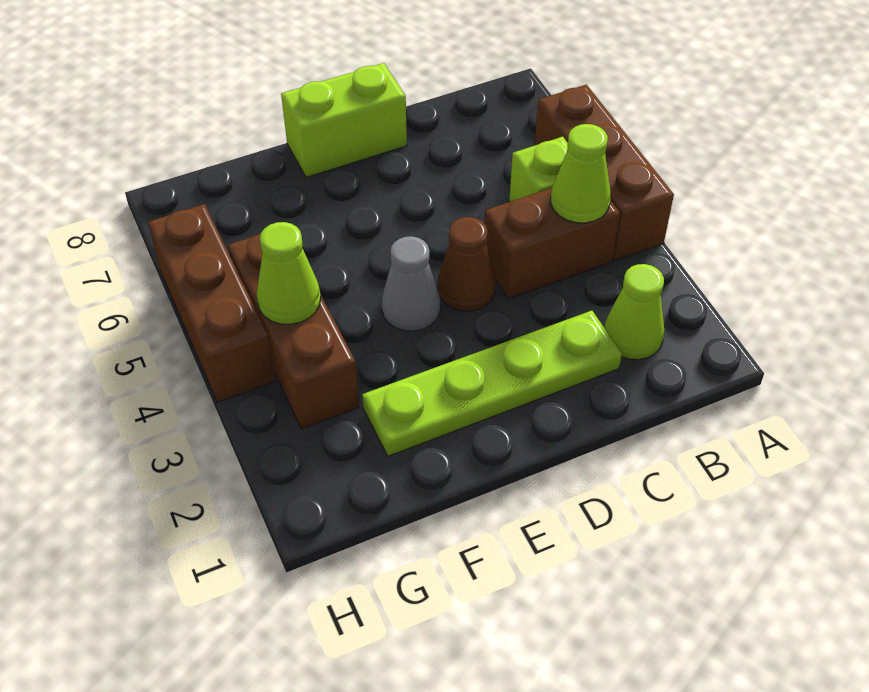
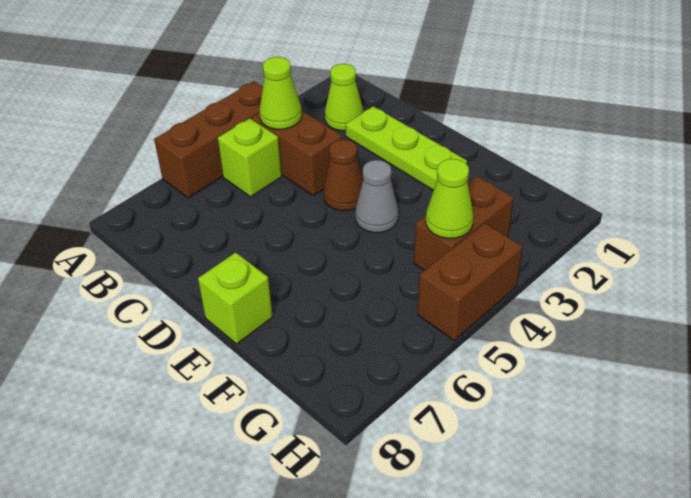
lime plate C2:F2 level 1 -> lime plate C2:E2 level 1
lime brick D8:E8 level 1 -> lime brick E8 level 1
brown brick G3:G5 level 1 -> brown brick G3:G4 level 1
brown brick H4:H6 level 1 -> brown brick H4:H5 level 1

